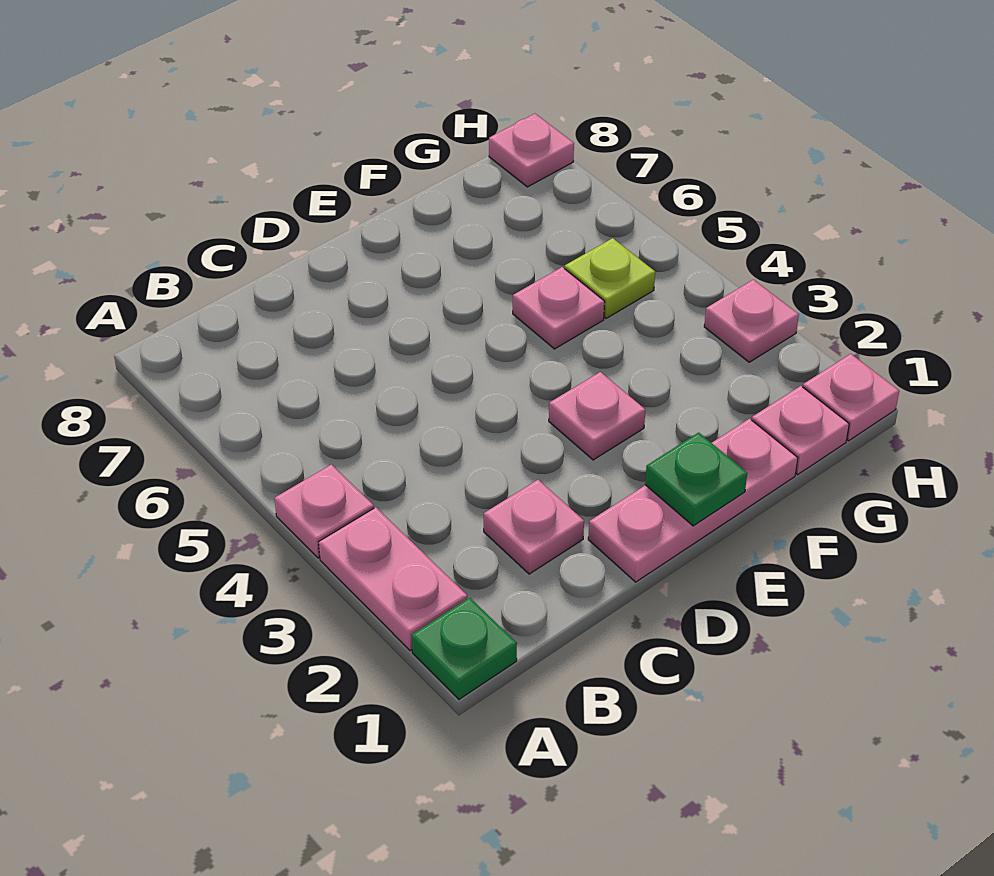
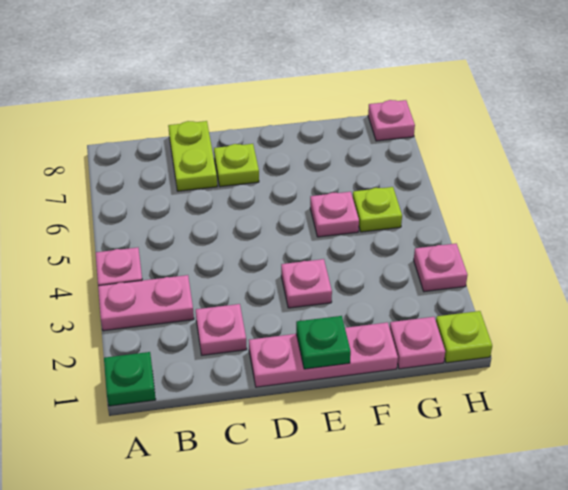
pink plate A2:A3 level 1 -> pink plate A3:B3 level 1
none -> lime plate C7:C8 level 1
none -> lime plate D7 level 1
pink plate H1 level 1 -> lime plate H1 level 1

